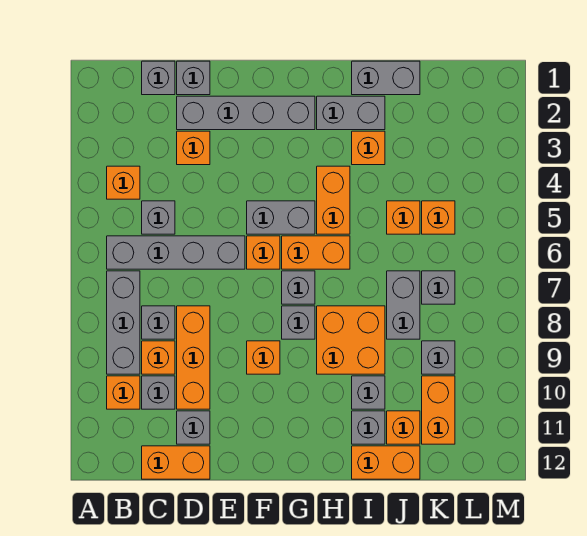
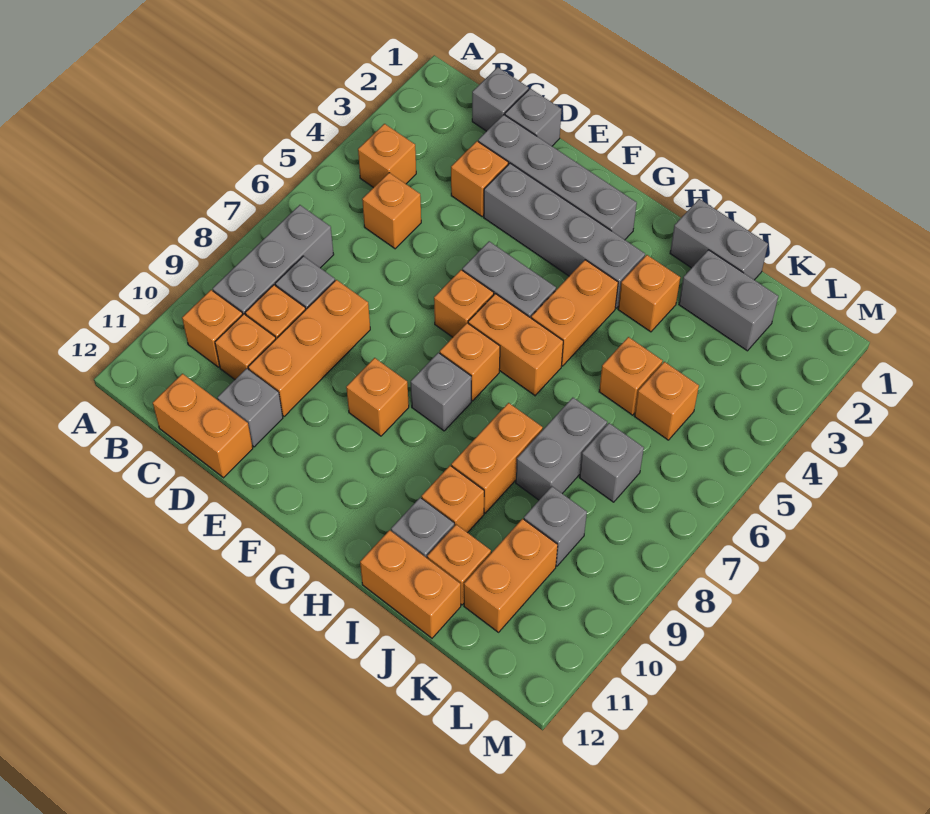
grey brick B6:E6 level 1 -> grey brick E3:H3 level 1
grey brick C5 level 1 -> orange brick C5 level 1
grey brick C10 level 1 -> orange brick C10 level 1
grey brick G7 level 1 -> orange brick G7 level 1
grey brick H2:I2 level 1 -> grey brick J2:K2 level 1
orange brick H8:I9 level 1 -> orange brick I8:I9 level 1
grey brick I10 level 1 -> orange brick I10 level 1

